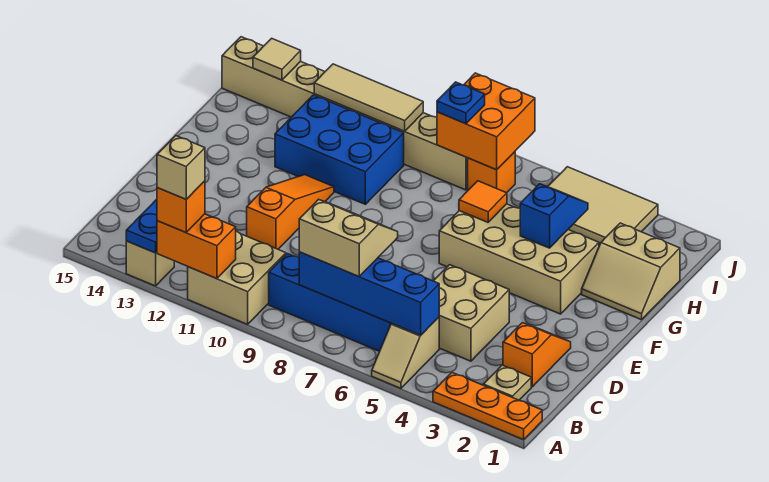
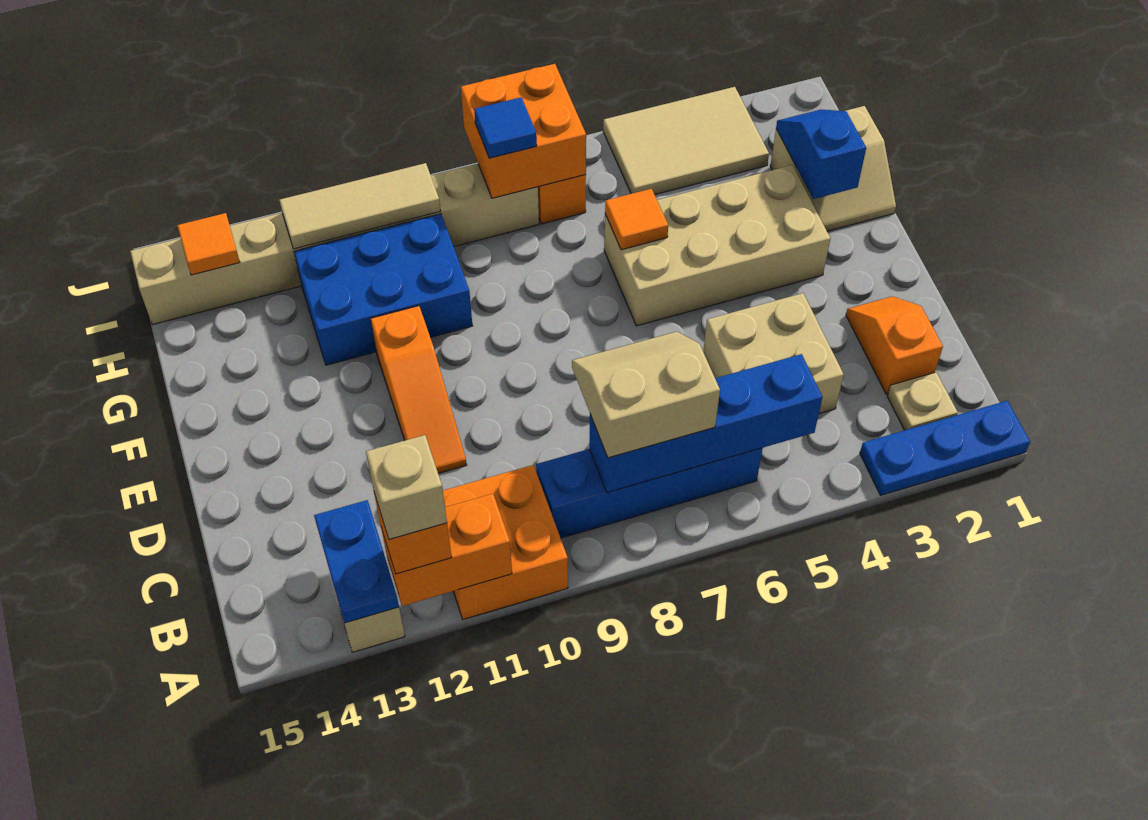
orange plate A1:A3 level 1 -> blue plate A1:A3 level 1
tan slope A5:B5 level 1 top B -> none
tan brick A10:B11 level 1 -> orange brick A10:B11 level 1
orange slope D11:F11 level 1 top D -> orange slope D11:F11 level 1 top F
blue slope G4:H4 level 2 top G -> blue slope G2:H2 level 2 top G
blue plate I8 level 3 -> blue tile I8 level 3
tan tile I14 level 2 -> orange tile I14 level 2

